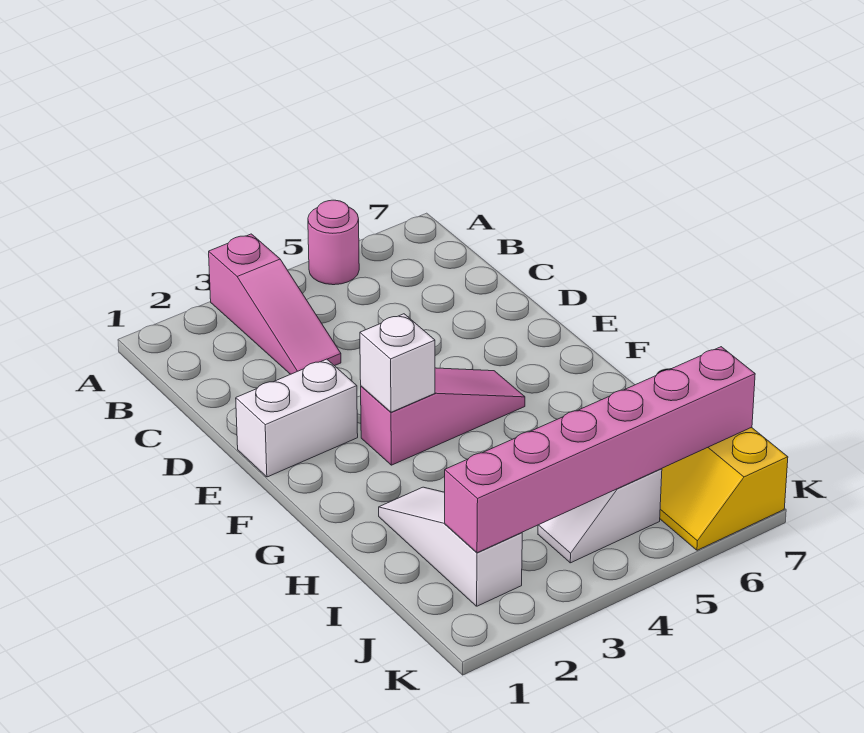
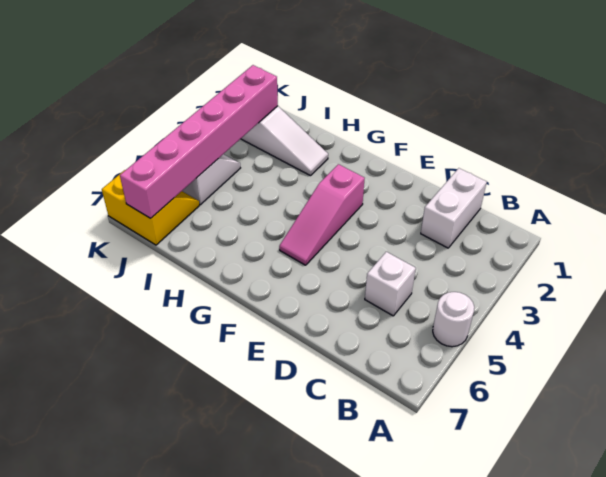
pink slope A3:C3 level 1 top A -> none
pink round brick A5 level 1 -> white round brick A5 level 1
white brick E1:E2 level 1 -> white brick C1:C2 level 1
white brick F3 level 2 -> white brick C5 level 1

